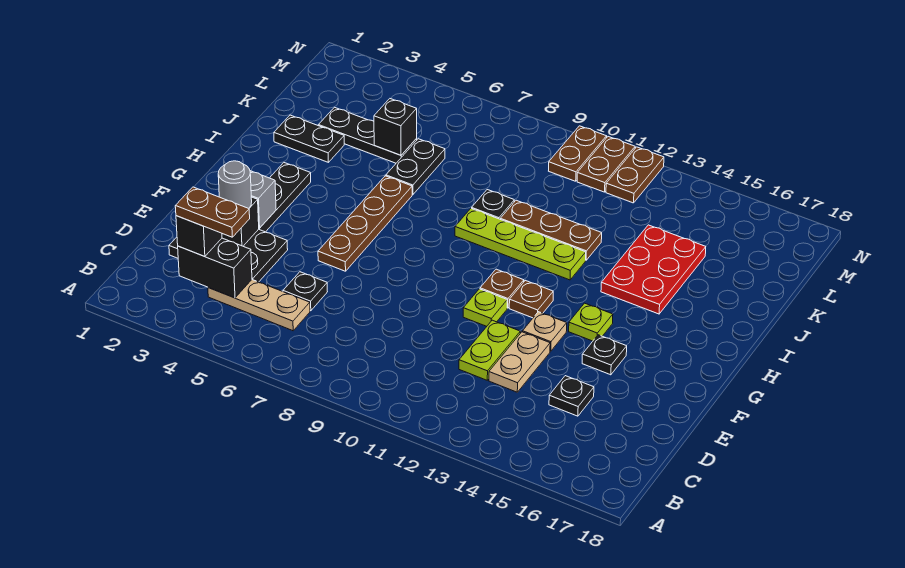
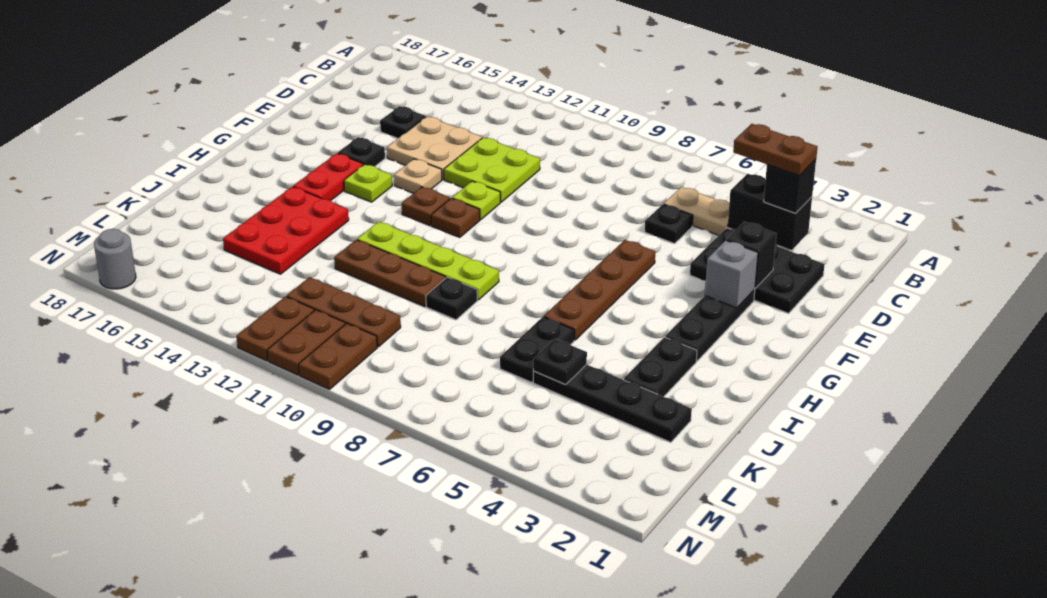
lime plate D12:E12 level 1 -> lime plate D11:E12 level 1
tan plate D13:E13 level 1 -> tan plate D13:E14 level 1
grey round brick E3 level 3 -> grey round brick N17 level 1
none -> red plate G15:H15 level 1
black plate J2:J3 level 1 -> black plate I3:J3 level 1
black plate K3:K5 level 1 -> black plate K2:K5 level 1
black brick K5 level 2 -> black plate K5 level 2
none -> brown plate L10:L12 level 1

